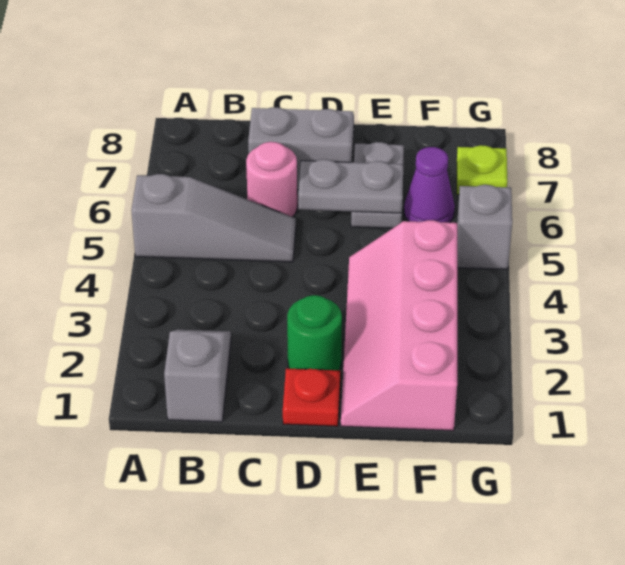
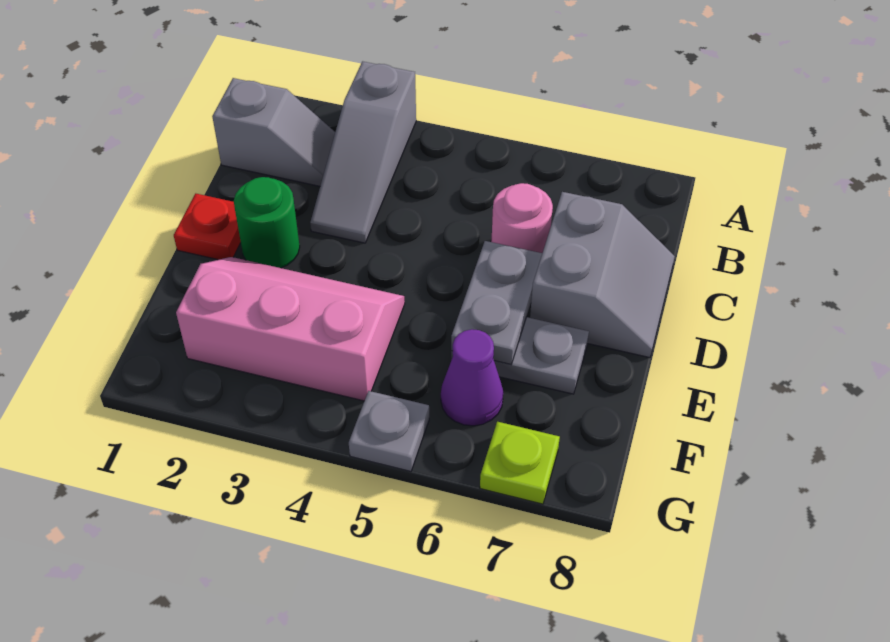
grey slope A5:C5 level 1 top A -> grey slope A3:C3 level 1 top A
pink slope E1:F4 level 1 top F -> pink slope E2:F4 level 1 top F
grey brick G5 level 1 -> grey plate G5 level 1

